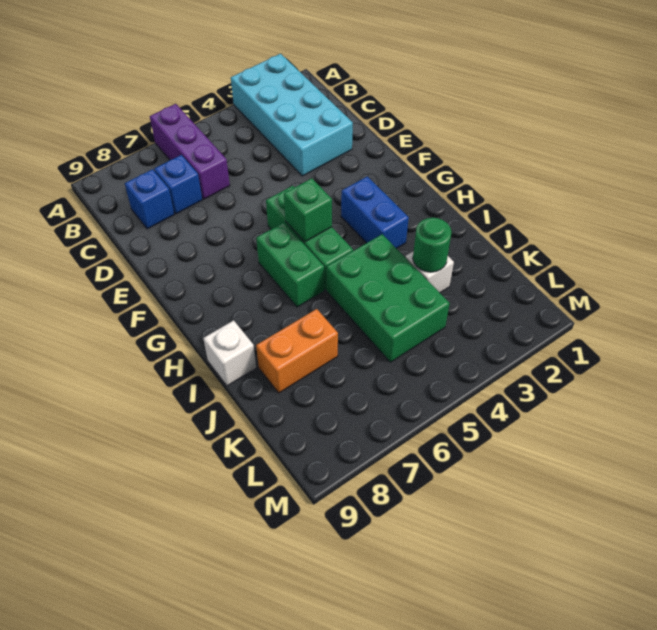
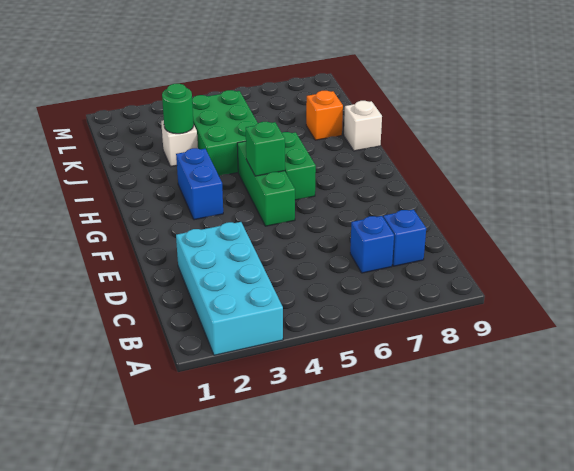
purple brick A6:C6 level 1 -> none
orange brick J7:J8 level 1 -> orange brick J8 level 1

